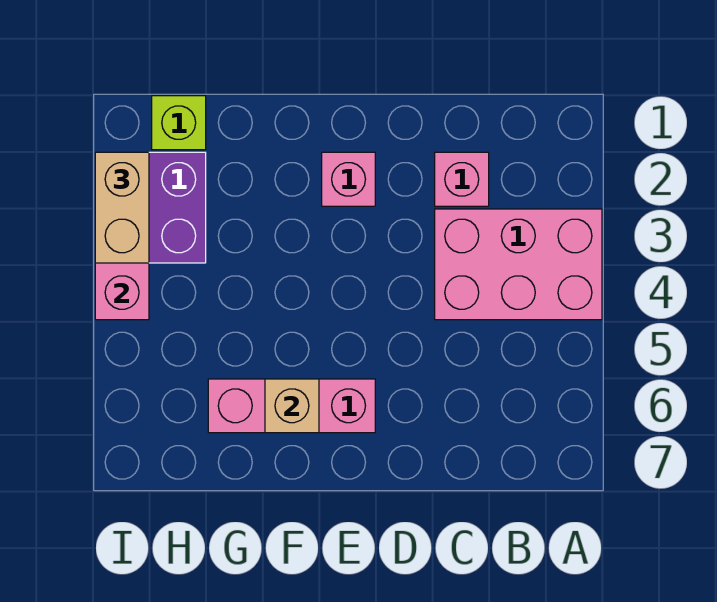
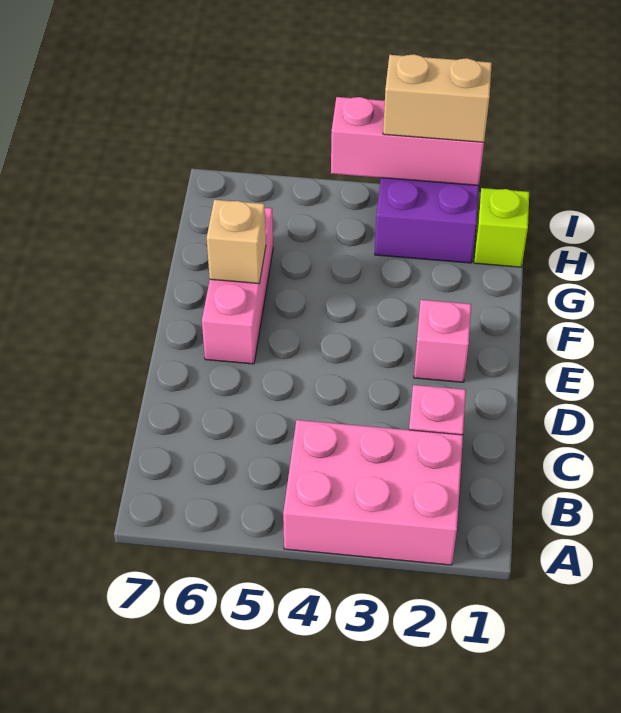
pink brick A3:C4 level 1 -> pink brick A2:B4 level 1

